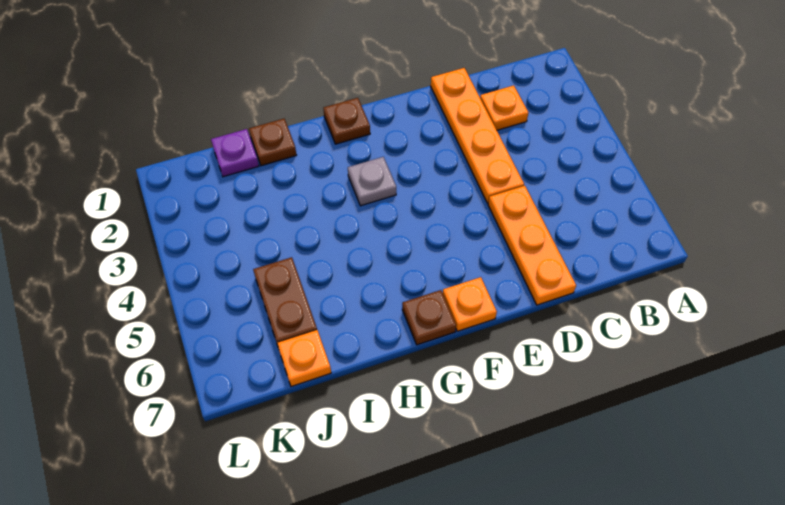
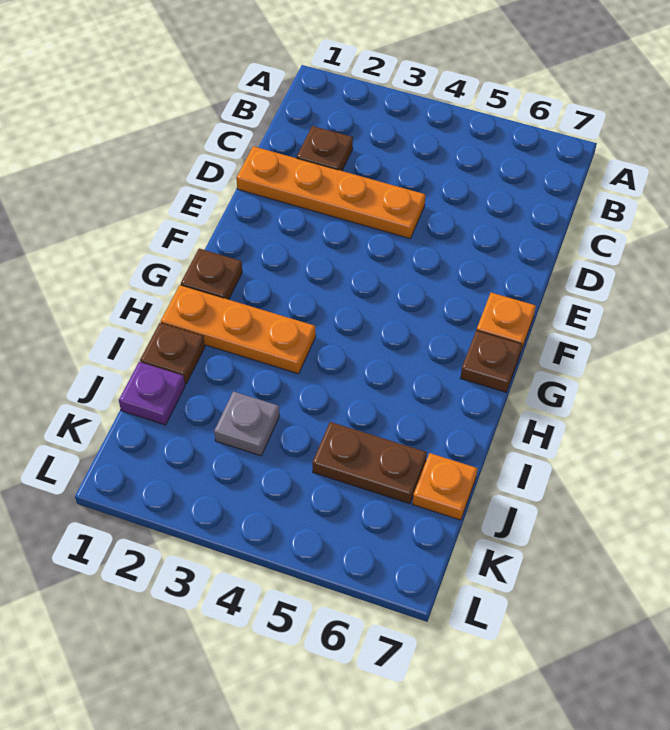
orange plate C2 level 1 -> brown plate C2 level 1
orange plate D5:D7 level 1 -> orange plate H1:H3 level 1
grey plate G3 level 1 -> grey plate J3 level 1

